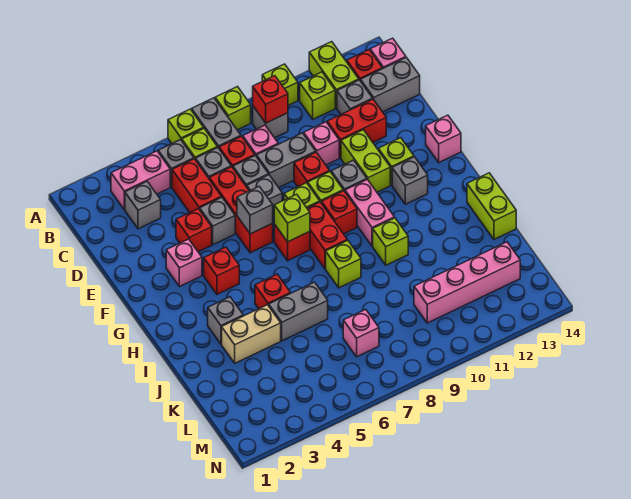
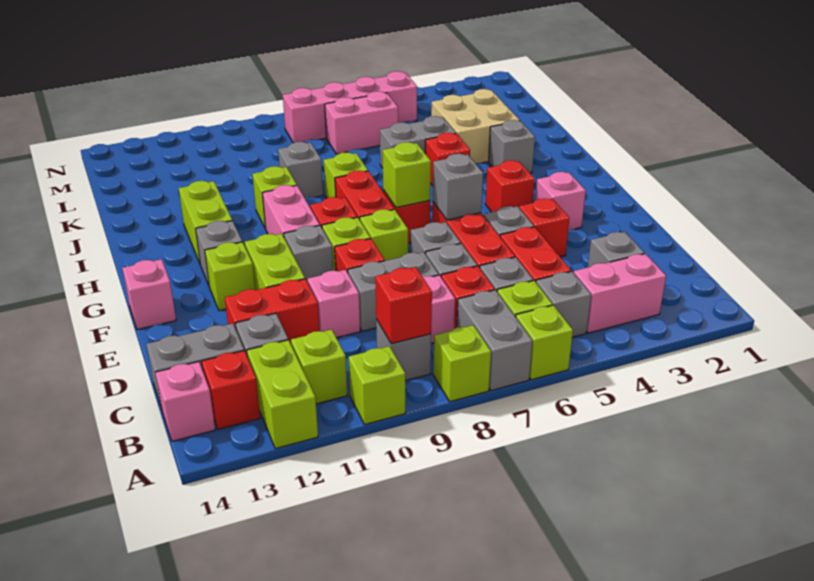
lime brick I14:J14 level 1 -> lime brick H12:I12 level 1
tan brick J3:J4 level 1 -> tan brick J3:K4 level 1
none -> grey brick J9 level 1
pink brick L7 level 1 -> pink brick L6:L7 level 1
pink brick L10:L13 level 1 -> pink brick M5:M8 level 1

